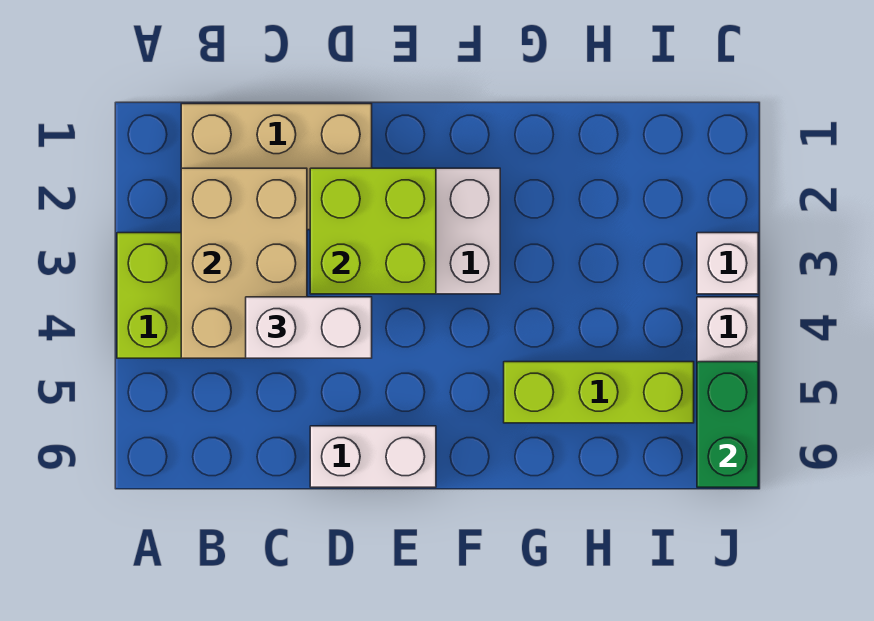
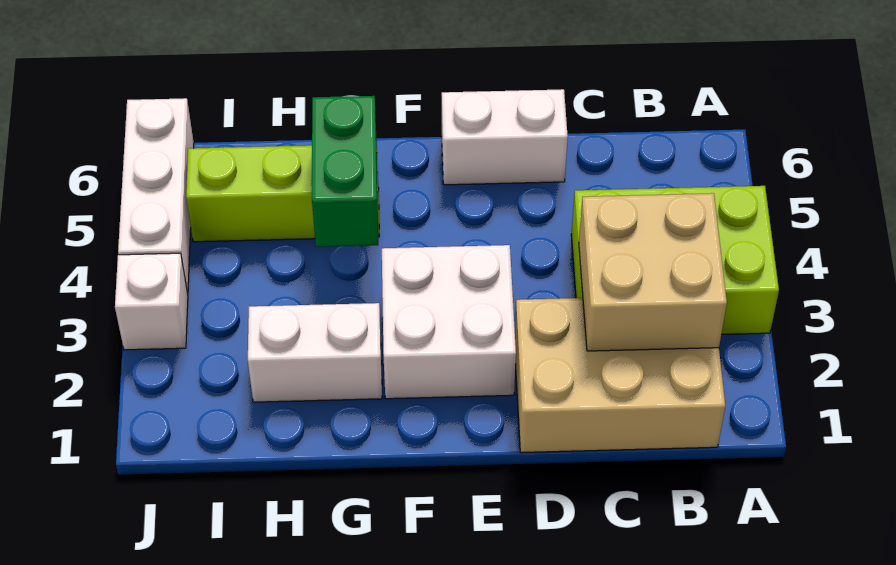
tan brick B2:C4 level 2 -> tan brick B2:C3 level 2
white brick C4:D4 level 3 -> white brick G2:H2 level 1
lime brick D2:E3 level 2 -> none
green brick J5:J6 level 2 -> green brick G4:G5 level 2

